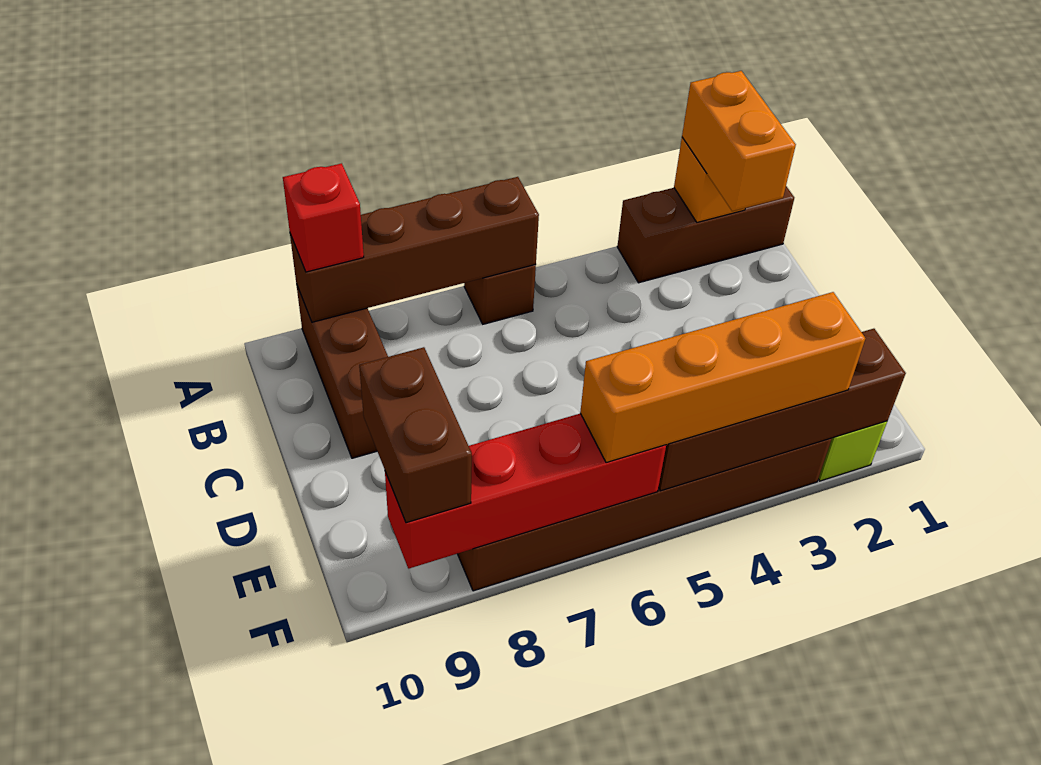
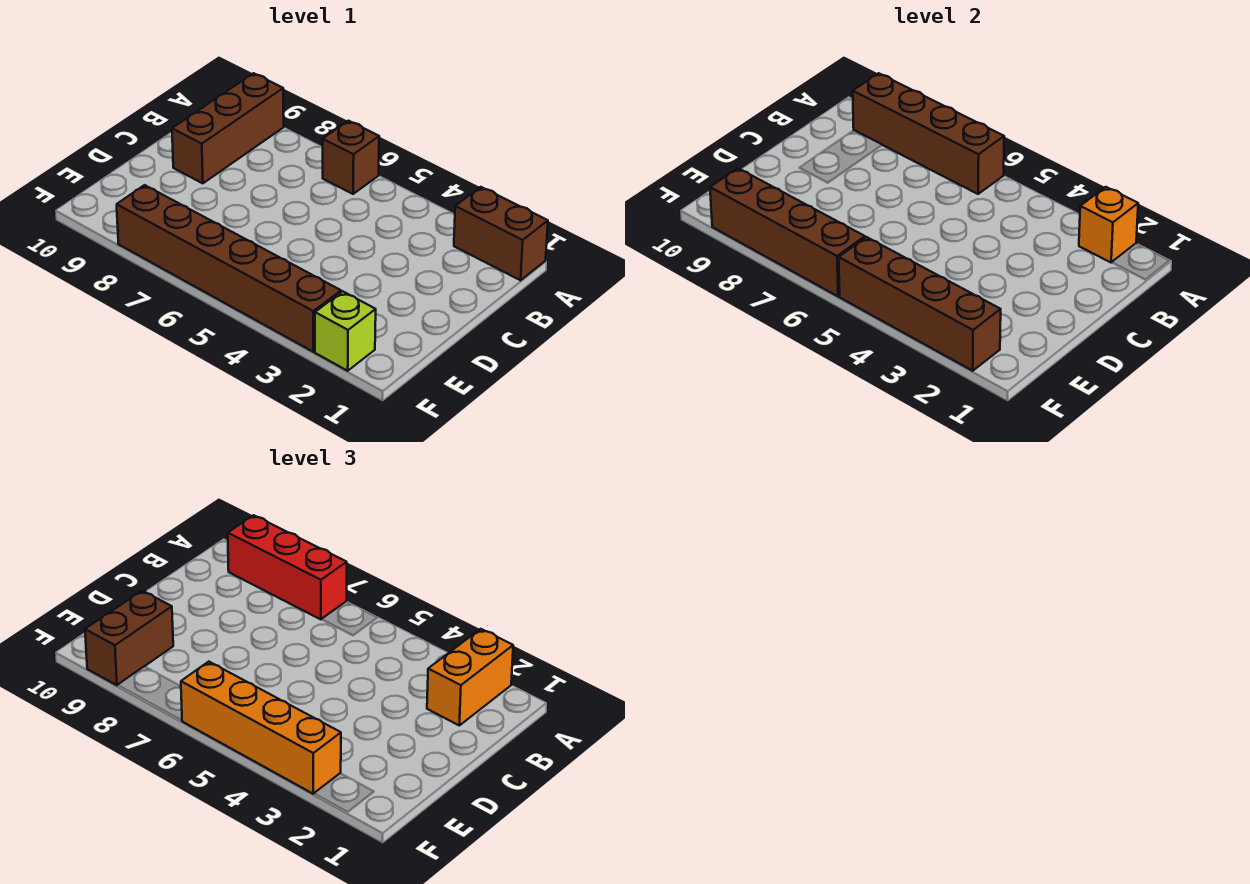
brown brick A1:A3 level 1 -> brown brick A1:A2 level 1
red brick A9 level 3 -> red brick A7:A9 level 3
red brick F6:F9 level 2 -> brown brick F6:F9 level 2

